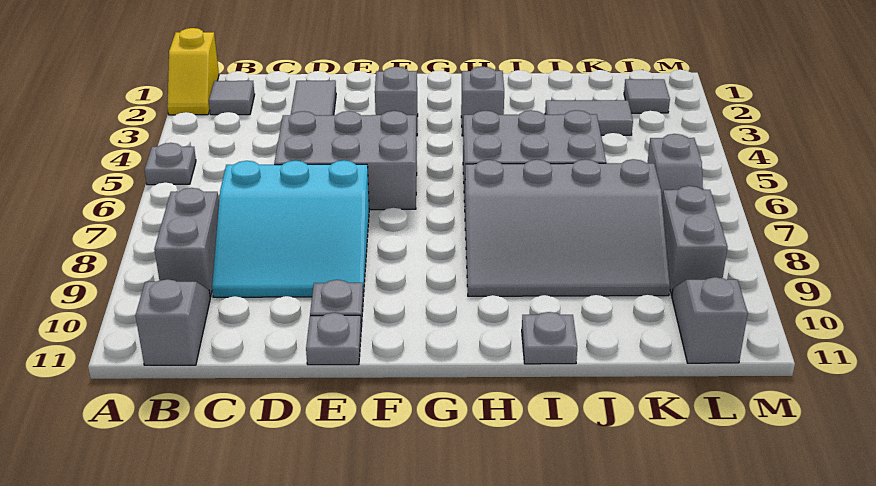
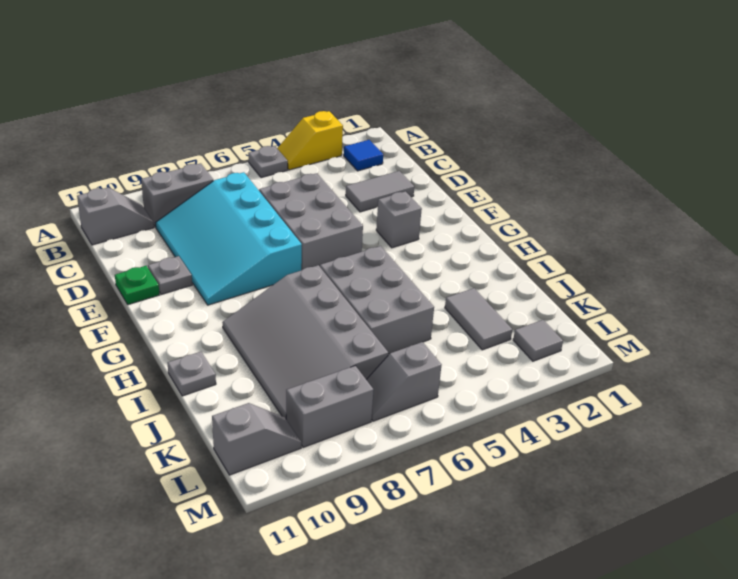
yellow slope A1:A2 level 1 top 1 -> yellow slope A3:A4 level 1 top 3
grey tile B2 level 1 -> blue tile B2 level 1
cyan slope C7:E9 level 1 top 7 -> cyan slope C7:F9 level 1 top 7
grey plate E11 level 1 -> green plate E11 level 1
grey brick H3 level 1 -> none

